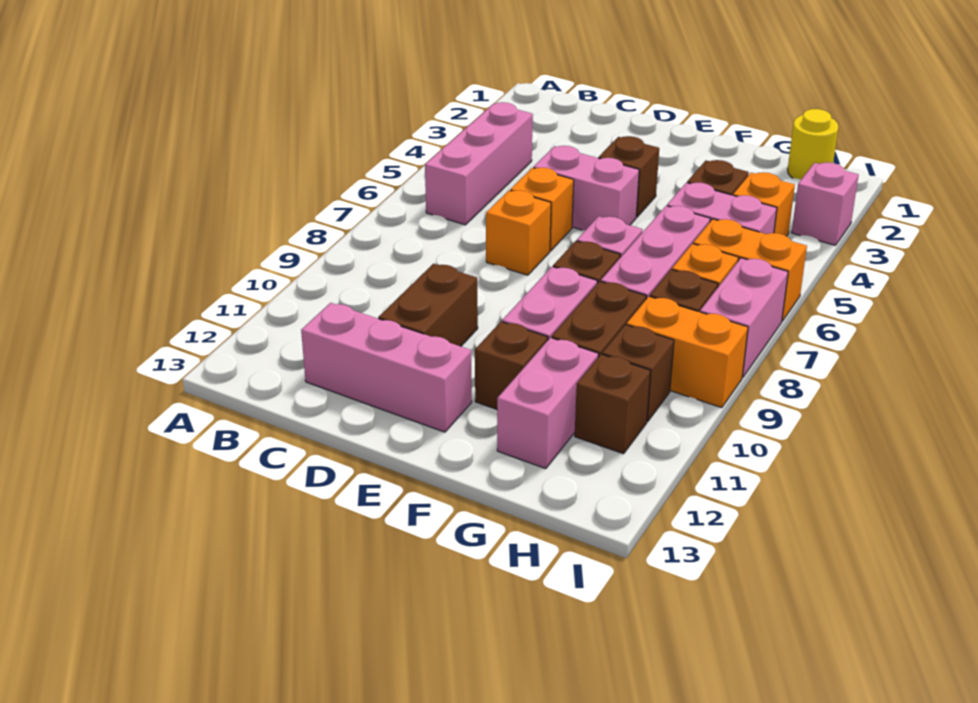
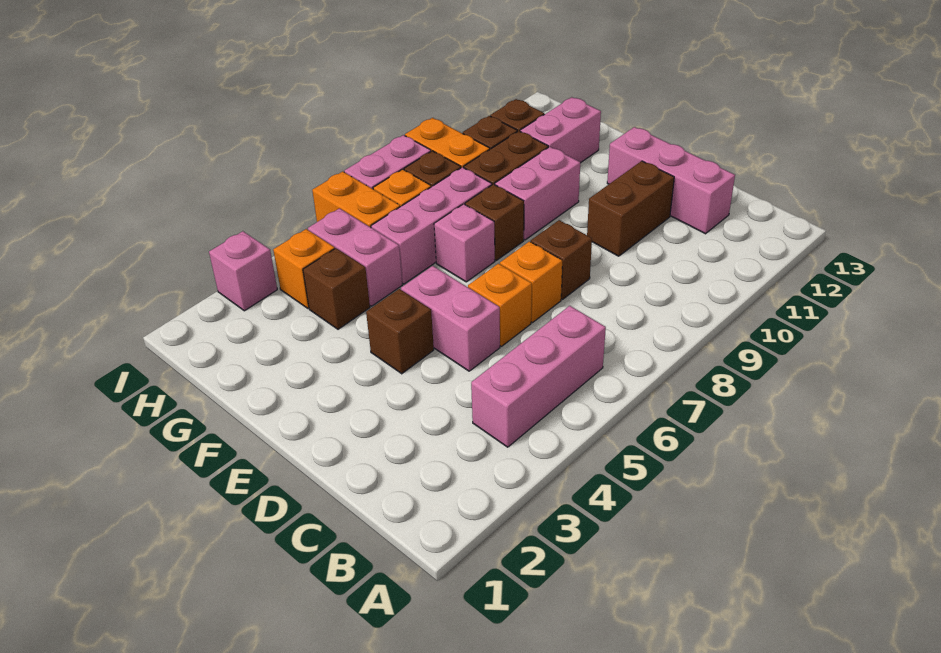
brown brick F11 level 1 -> brown brick D8 level 1
yellow round brick H1 level 1 -> none

